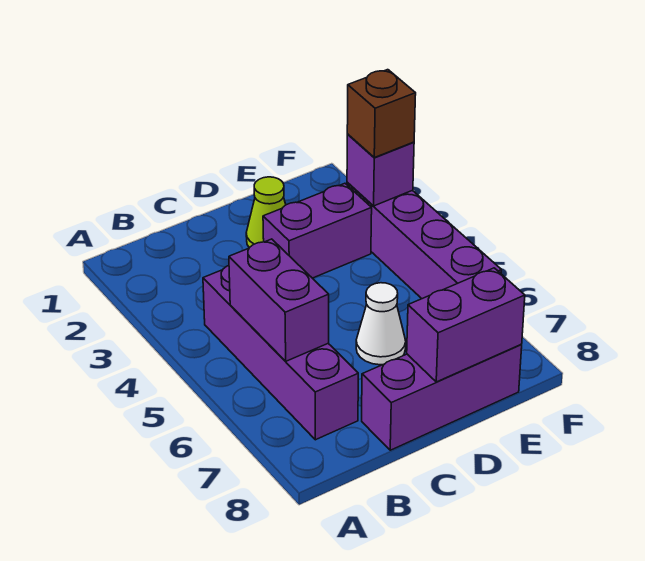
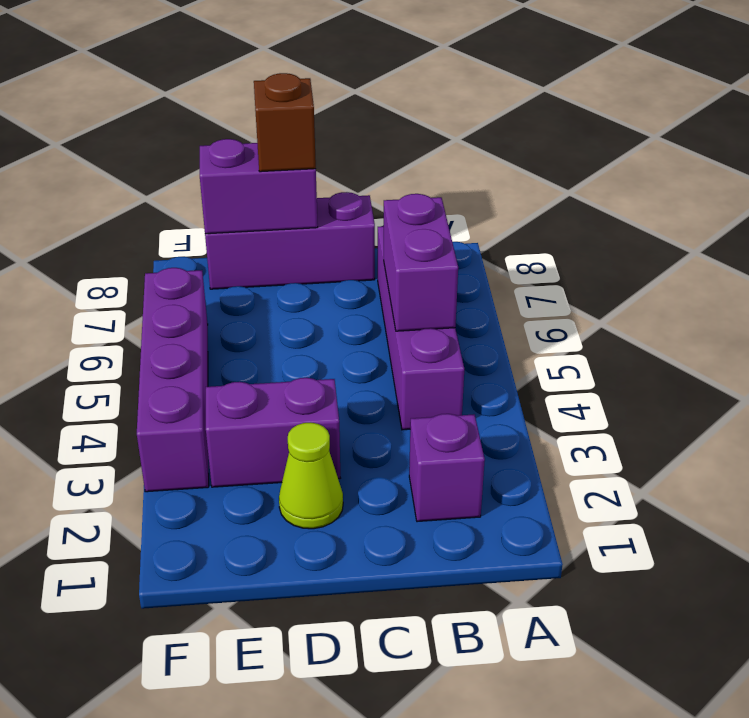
white cone D6 level 1 -> none
purple brick F3 level 2 -> purple brick B2 level 1
brown brick F3 level 3 -> brown brick D8 level 3

